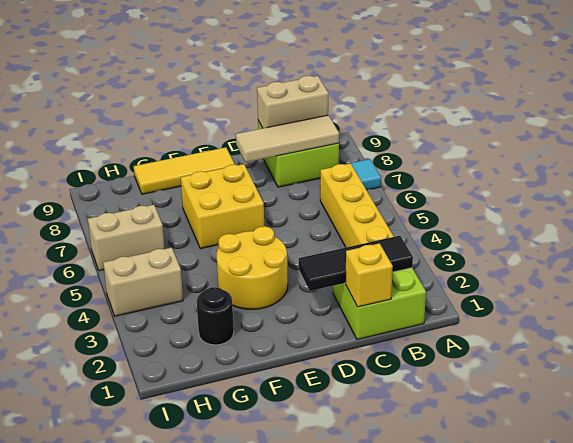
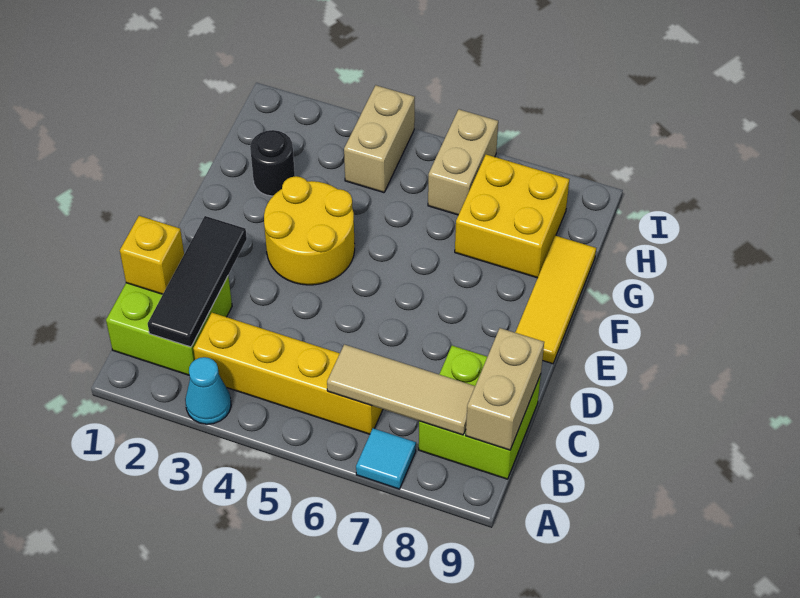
none -> cyan cone A3 level 1
tan tile B8:D8 level 2 -> tan tile B6:B8 level 2
yellow brick E6:F7 level 1 -> yellow brick G7:H8 level 1

